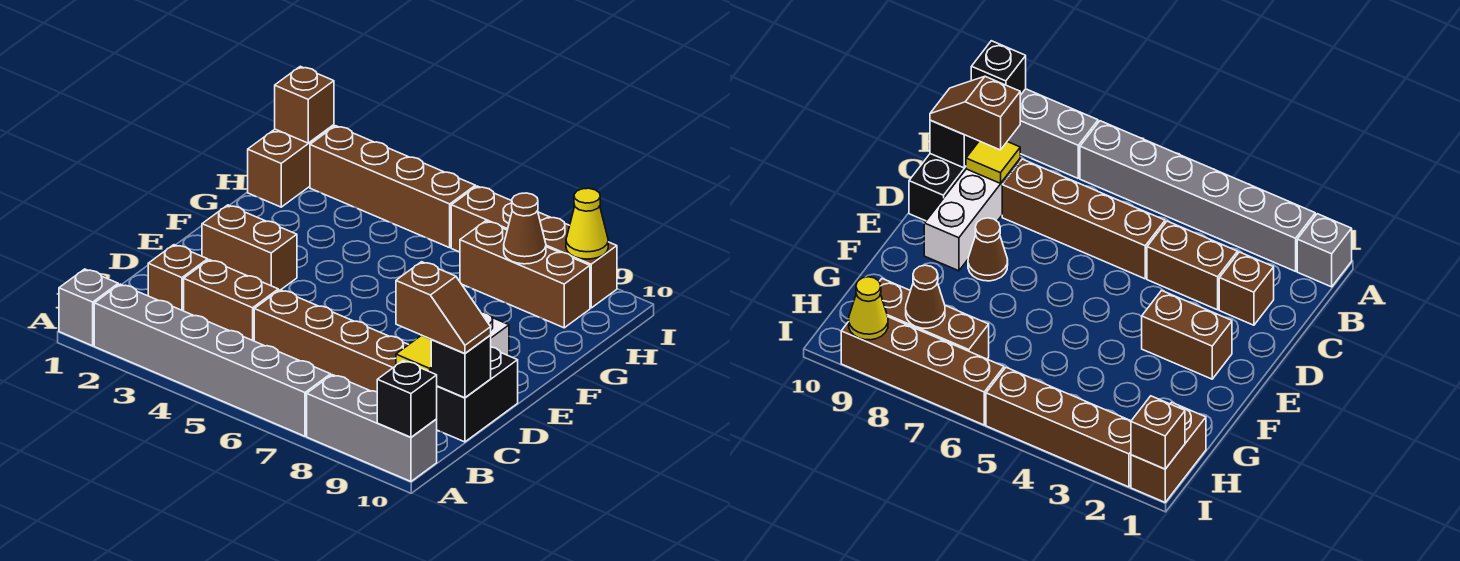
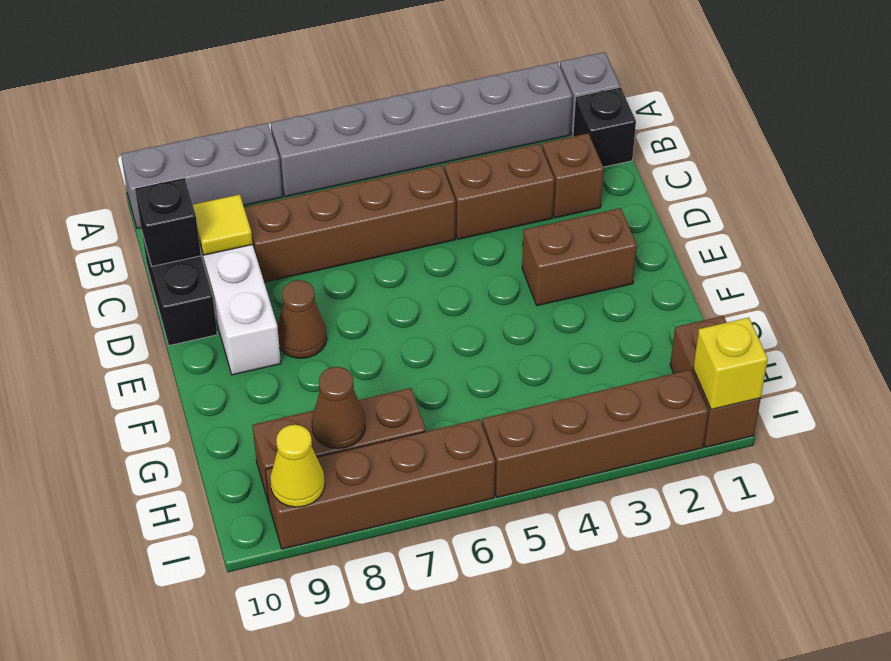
black brick A10 level 2 -> black brick B1 level 1
brown slope C9:C10 level 3 top 9 -> none
brown brick I1 level 2 -> yellow brick I1 level 2

